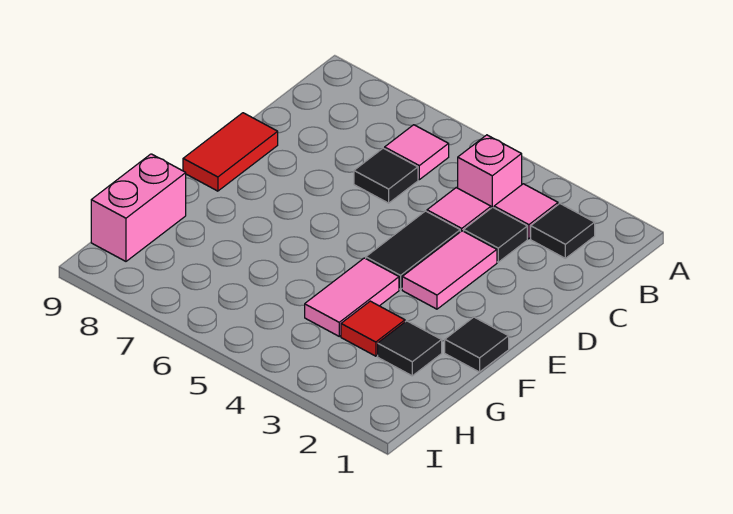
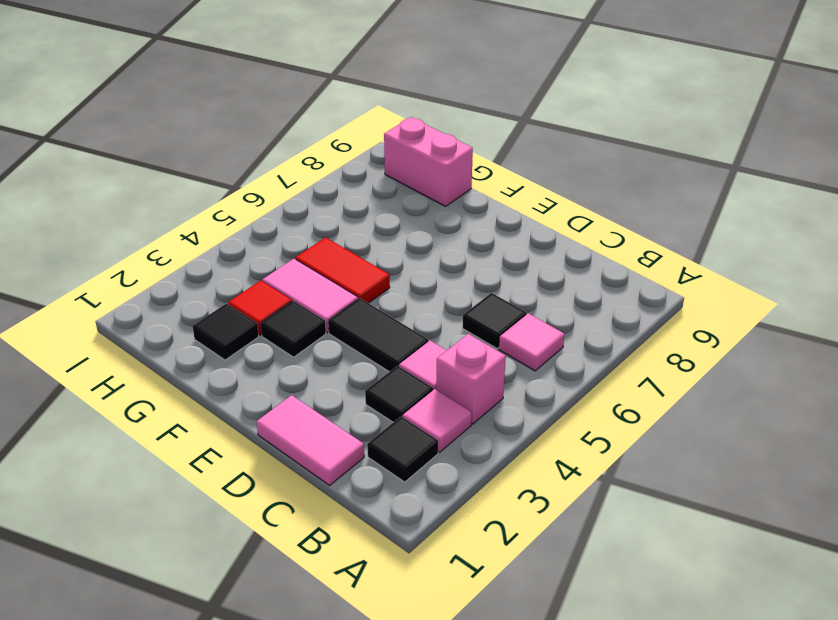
pink tile D3:E3 level 1 -> pink tile C1:D1 level 1
red tile D9:E9 level 1 -> red tile F5:G5 level 1
black tile F1 level 1 -> black tile F3 level 1

